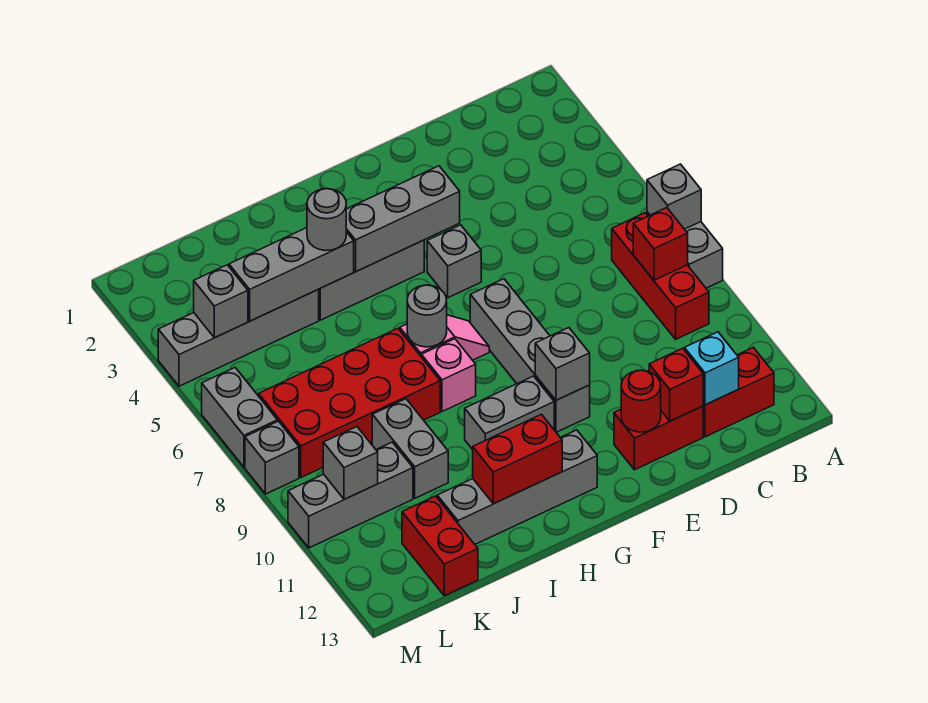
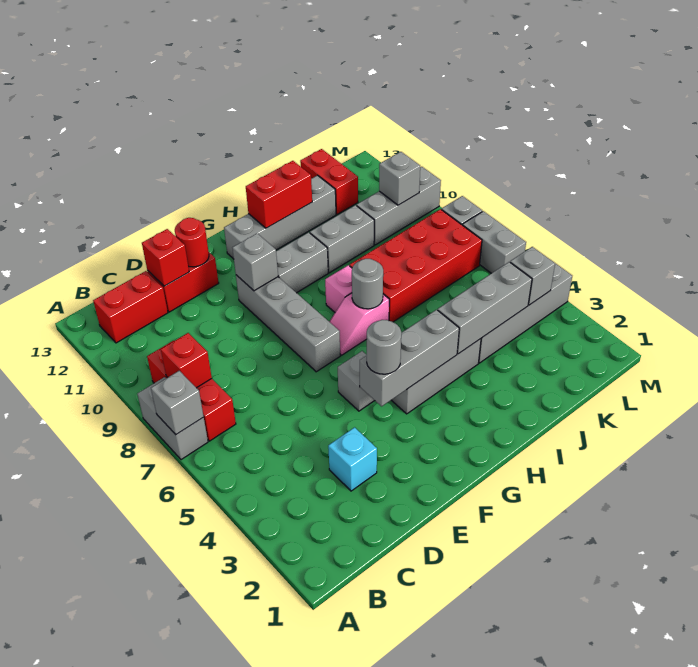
cyan brick C12 level 2 -> cyan brick D3 level 1
grey round brick I4 level 3 -> grey round brick F4 level 3
grey brick J9:J10 level 1 -> grey brick I10:J10 level 1

